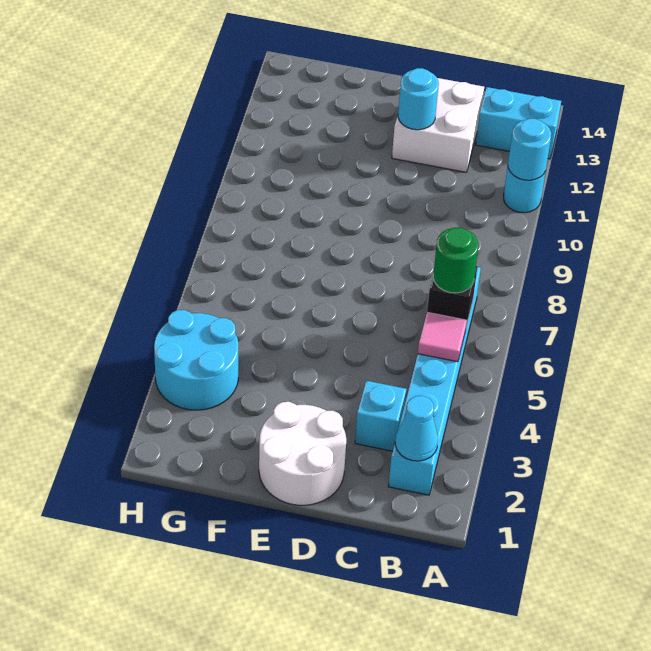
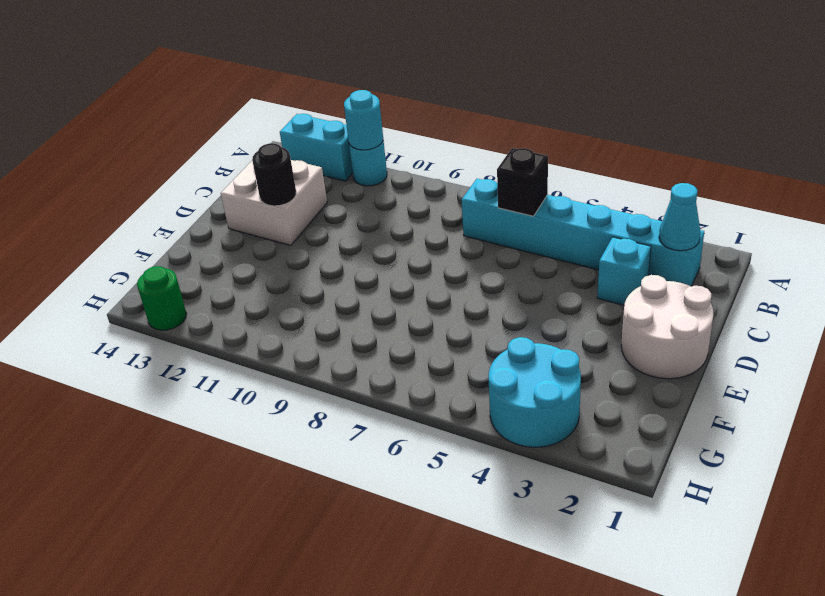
cyan brick A13:B13 level 1 -> cyan brick A12:A13 level 1
pink tile B5 level 2 -> none
green round brick B6 level 3 -> green round brick H13 level 1
cyan round brick D12 level 2 -> black round brick D12 level 2

